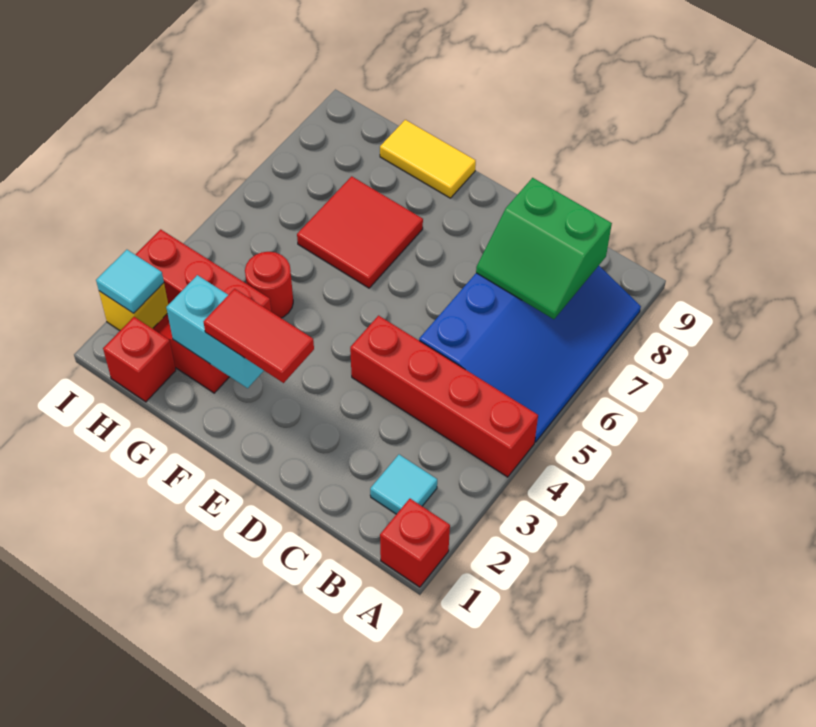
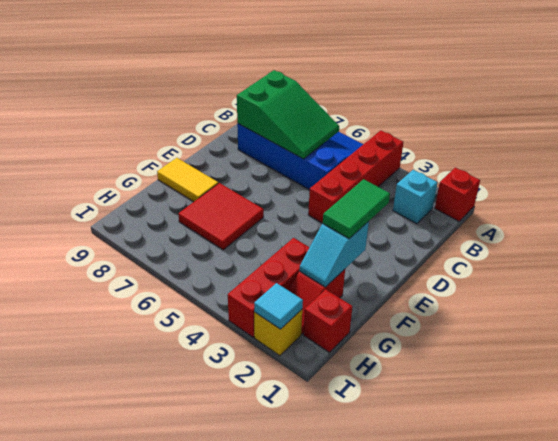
cyan tile B2 level 1 -> cyan brick B2 level 1
green slope B7:C8 level 2 top 8 -> green slope B6:C8 level 2 top 8
red tile E2:F2 level 3 -> green tile E2:F2 level 3
cyan brick F2:G2 level 2 -> cyan slope F2:G2 level 2 top F
yellow tile F9:G9 level 1 -> yellow tile F8:F9 level 1
red round brick G4 level 1 -> none

